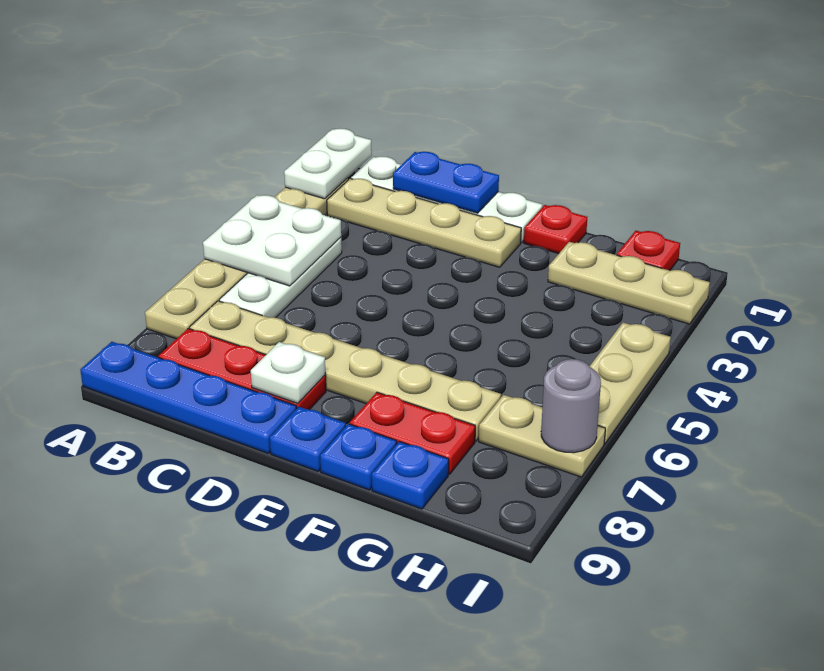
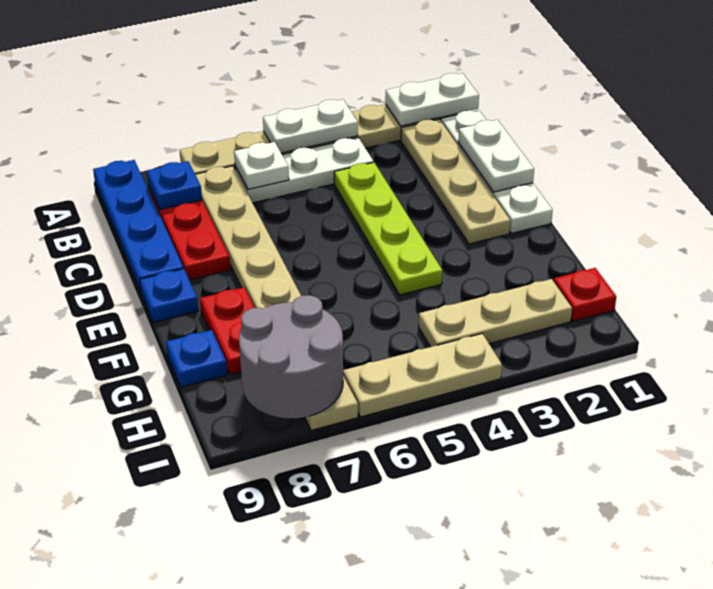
white plate A4:B5 level 2 -> white plate A4:A5 level 2
blue plate C1:D1 level 2 -> white plate C1:D1 level 2
none -> lime plate C4:F4 level 1
white plate D8 level 2 -> white plate B6 level 2
red plate F1 level 1 -> none
blue plate F9 level 1 -> blue plate B8 level 2
tan plate G2:I2 level 1 -> tan plate H2:H4 level 1
grey round brick I7 level 2 -> grey round brick H7:I8 level 2

